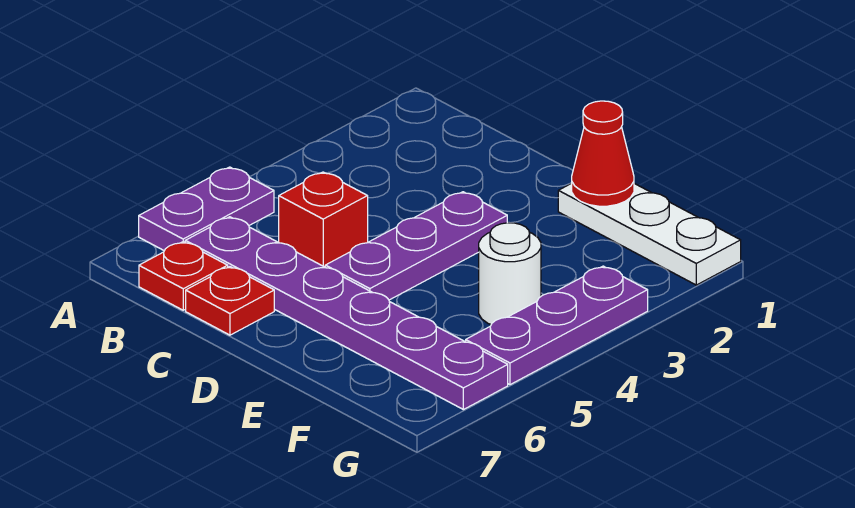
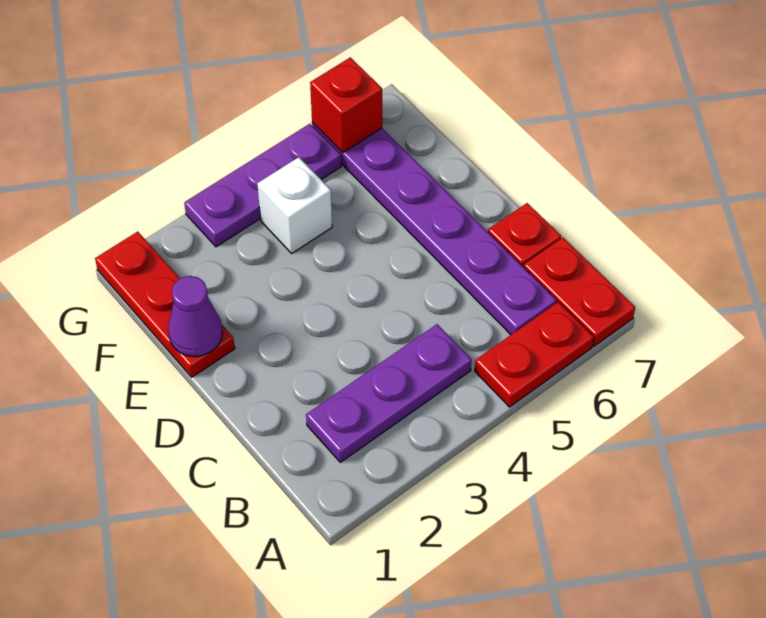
purple plate A5:A6 level 1 -> red plate A5:A6 level 1
red plate B7 level 1 -> red plate A7:B7 level 1
red brick C5 level 1 -> red brick G6 level 2
purple plate D3:D5 level 1 -> purple plate B2:B4 level 1
white plate E1:G1 level 1 -> red plate E1:G1 level 1
red cone E1 level 2 -> purple cone E1 level 2
white round brick F4 level 1 -> white brick F4 level 1

